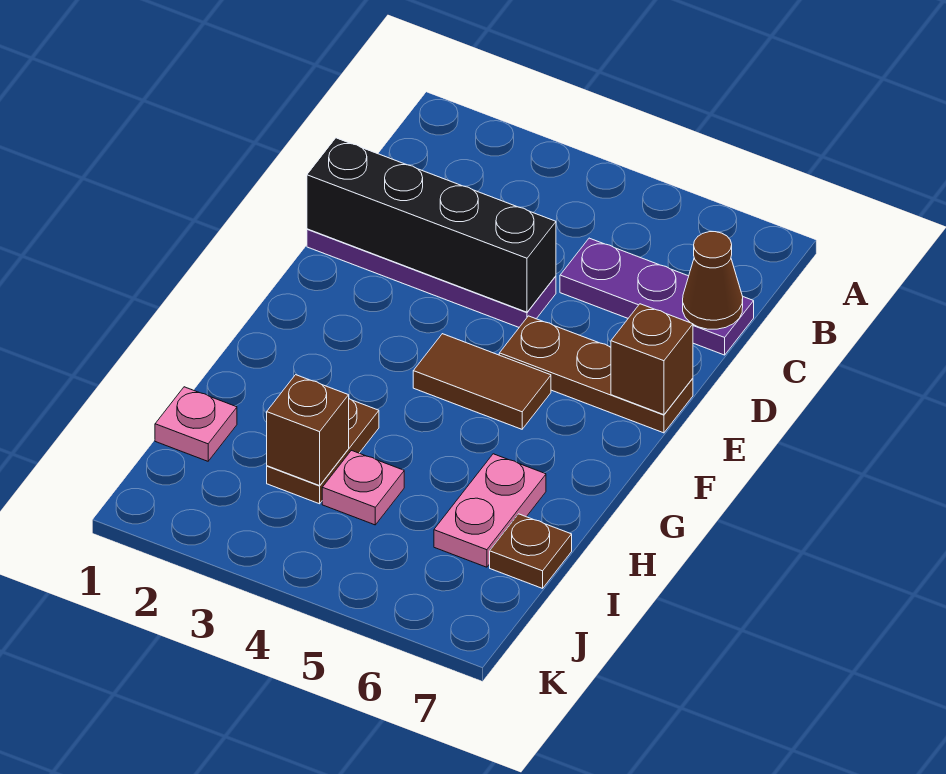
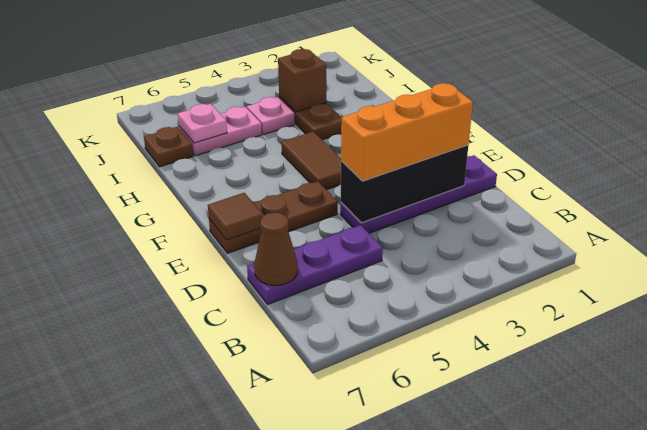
black brick D1:D4 level 2 -> black brick D2:D4 level 2
none -> orange brick D2:D4 level 3
brown brick E7 level 2 -> brown tile E7 level 2
brown tile F4:F5 level 1 -> brown tile F4:G4 level 1
pink plate H6:I6 level 1 -> pink plate I5:I6 level 1
pink plate I1 level 1 -> pink plate I6 level 2

